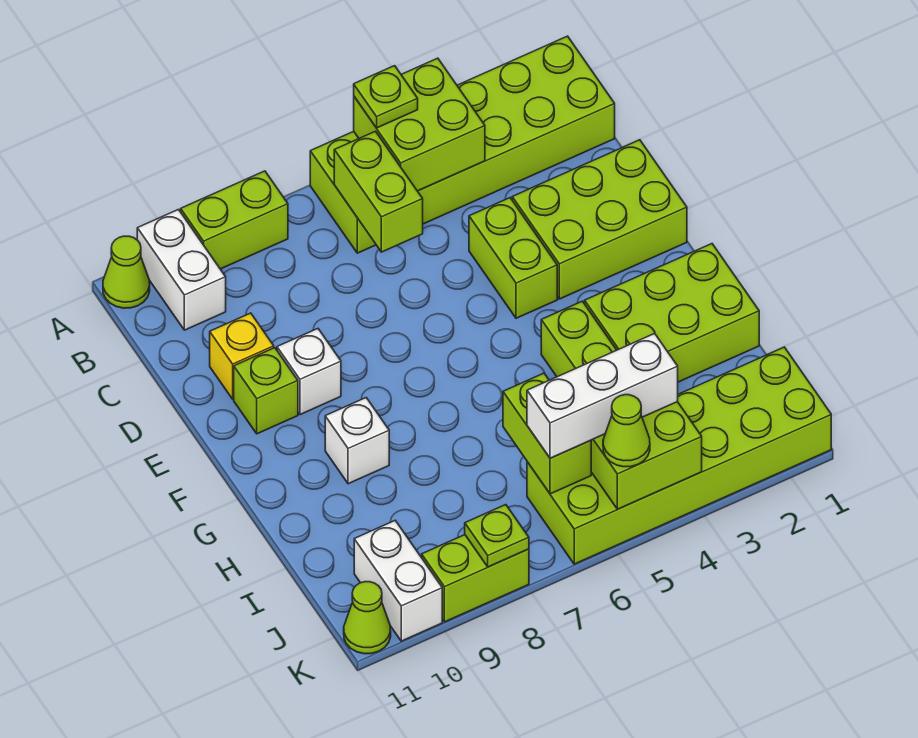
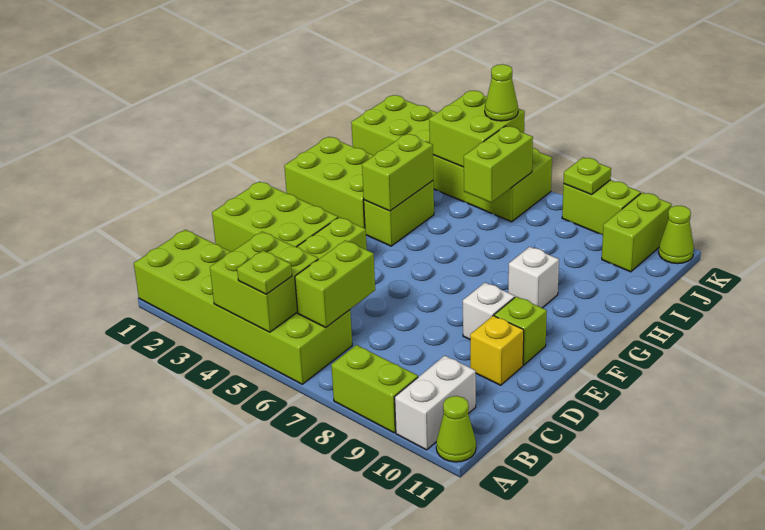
none -> lime brick G4:H4 level 2
white brick J4:J6 level 3 -> none
white brick J10:K10 level 1 -> lime brick J10:K10 level 1

